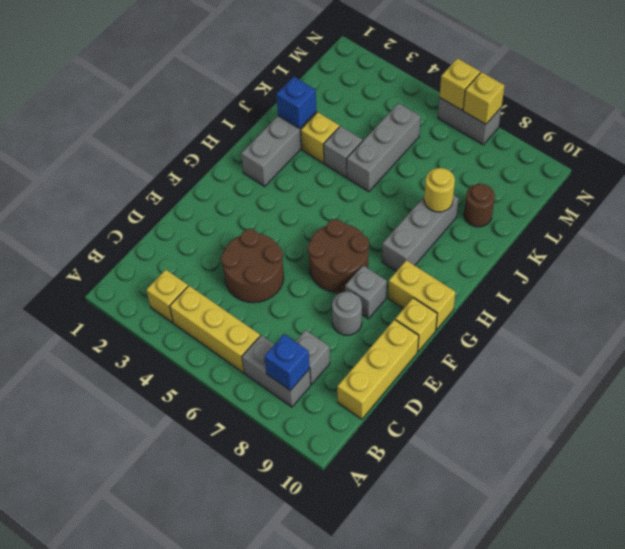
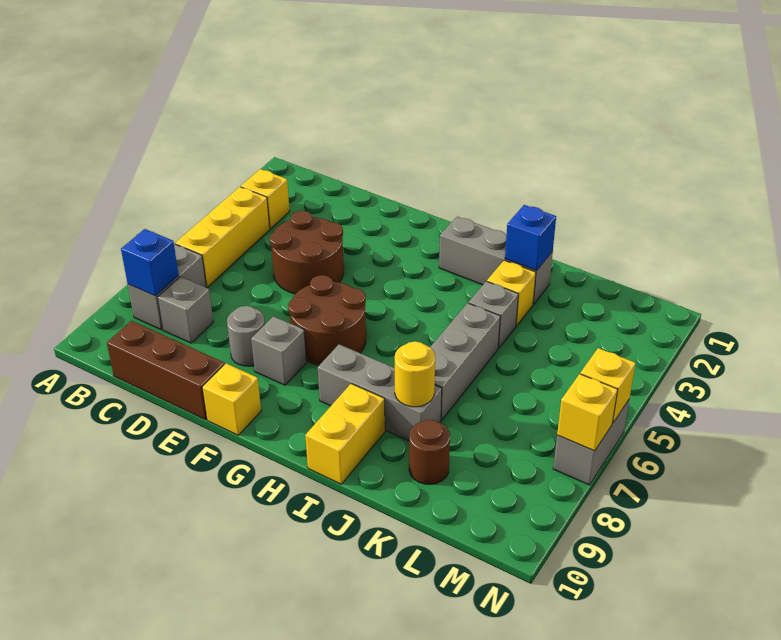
yellow brick C10:E10 level 1 -> brown brick C10:E10 level 1
yellow brick G9:G10 level 1 -> yellow brick I9:I10 level 1
grey brick J5:L5 level 1 -> grey brick J5:J7 level 1

